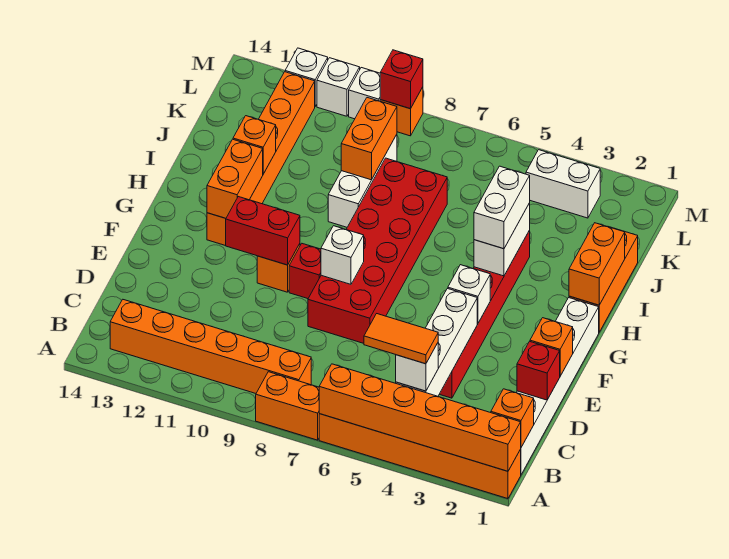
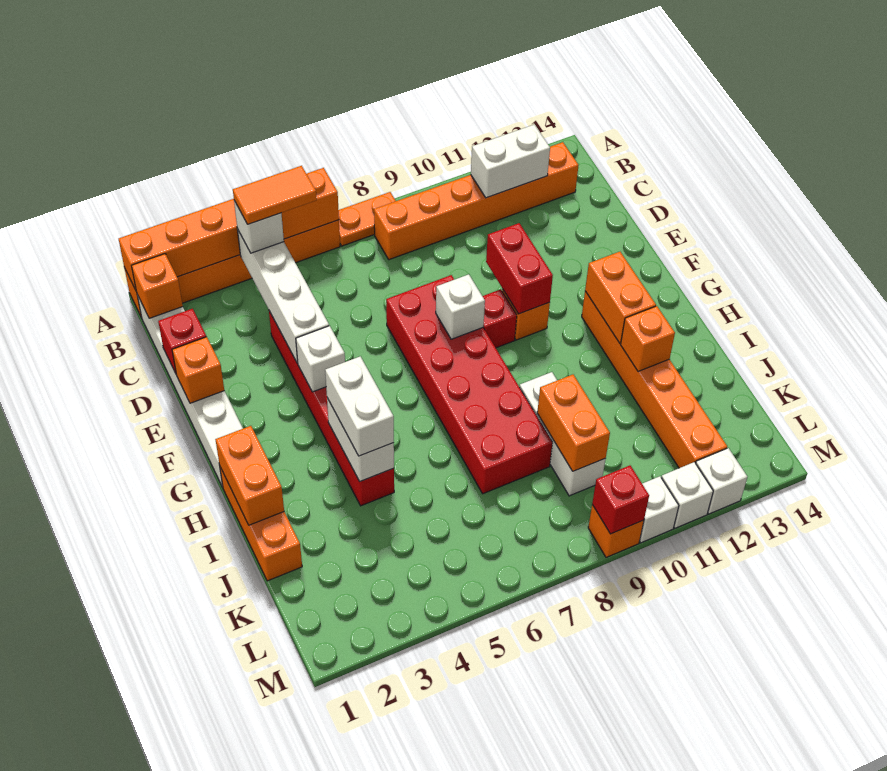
orange brick A7:A8 level 1 -> orange plate A7:A8 level 1
red brick F10:F11 level 2 -> red brick E10:F10 level 2
white brick L3:L4 level 1 -> white brick B11:B12 level 2

